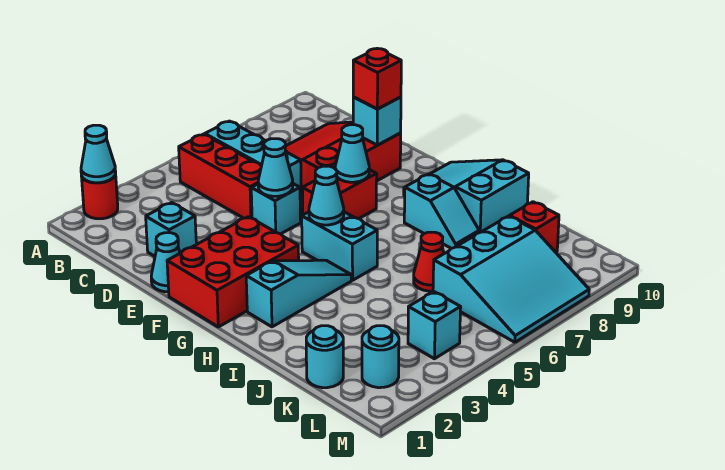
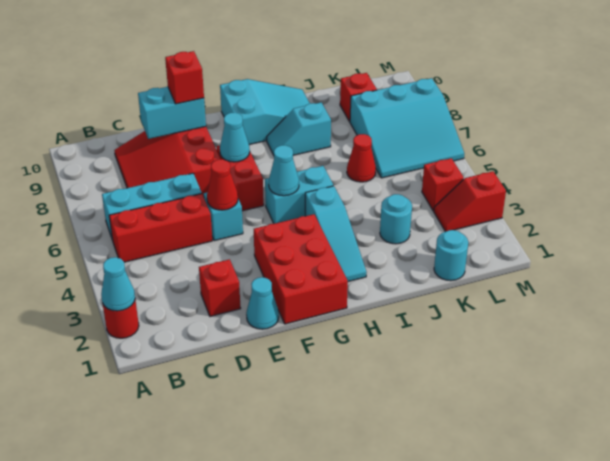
cyan brick D2 level 1 -> red brick D2 level 1
cyan cone E5 level 2 -> red cone E5 level 2
cyan brick E9 level 2 -> cyan brick D9:E9 level 2
cyan slope G9:I10 level 1 top I -> cyan slope G9:I10 level 1 top G
cyan slope H2:H4 level 1 top 2 -> cyan slope H2:H4 level 1 top 4
cyan slope H8:I8 level 1 top H -> cyan slope H8:I8 level 1 top I
cyan slope K6:M8 level 1 top K -> cyan slope K6:M8 level 1 top 8
cyan round brick L2 level 1 -> cyan round brick J3 level 1
none -> red slope L3:M3 level 1 top M
cyan brick L4 level 1 -> red brick L4 level 1

